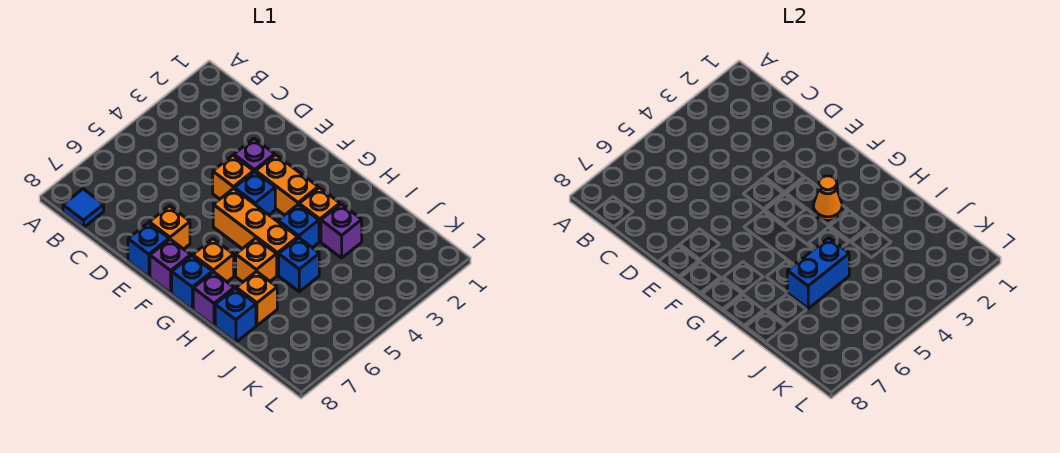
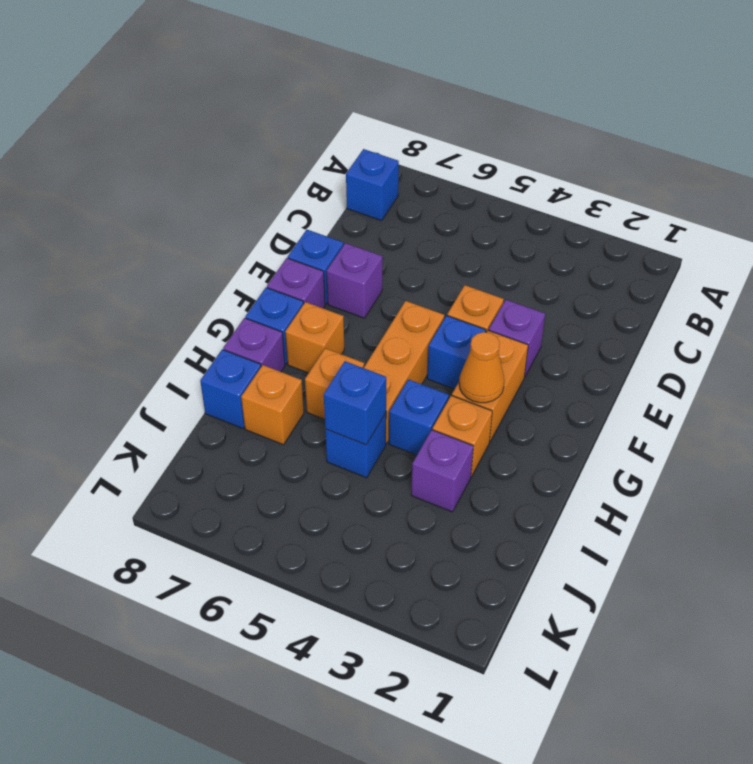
blue tile B8 level 1 -> blue brick B8 level 1
orange brick E7 level 1 -> purple brick E7 level 1
blue brick I5:I6 level 2 -> blue brick I5 level 2

